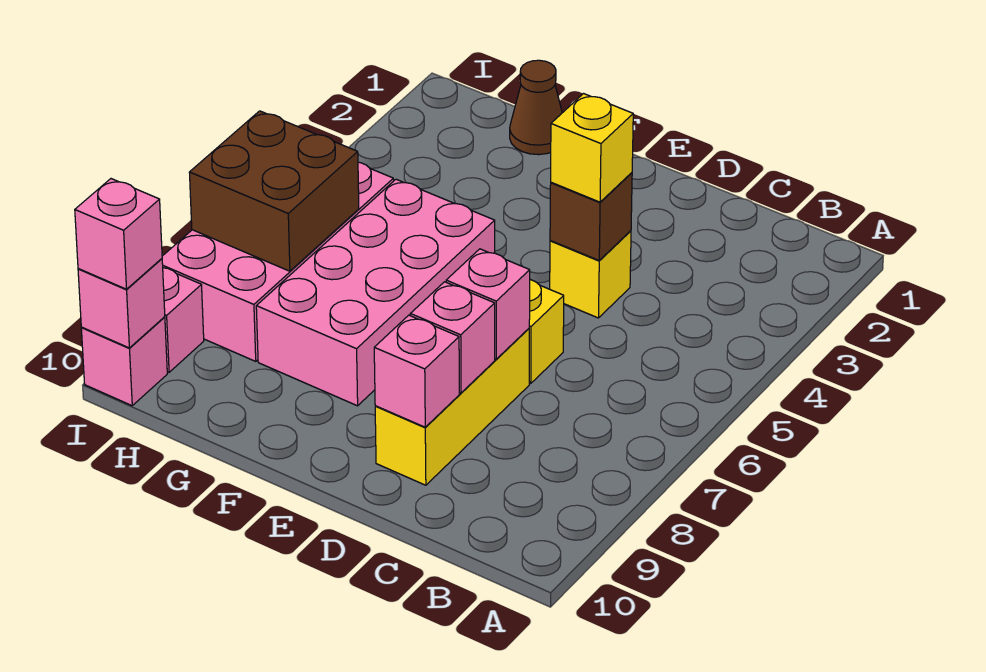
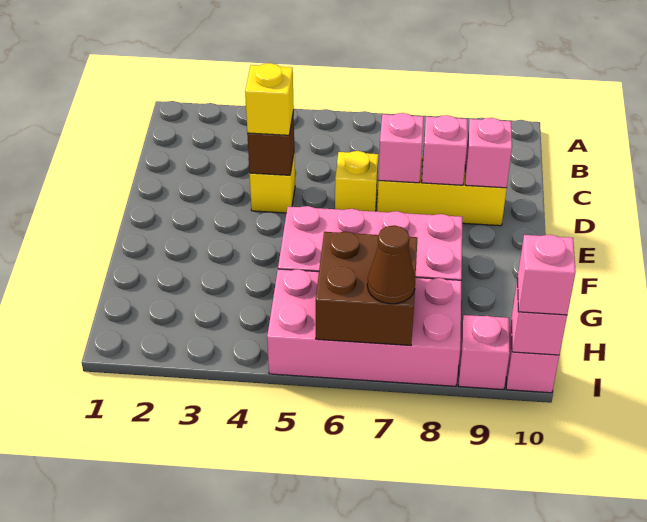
brown cone G1 level 1 -> brown cone I7 level 3

